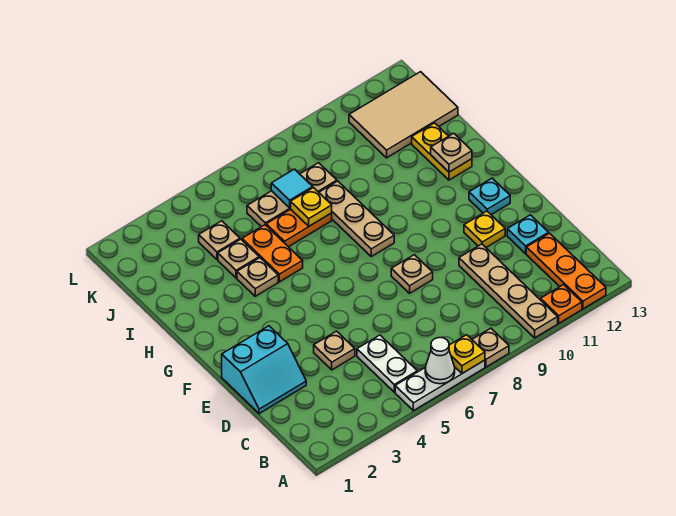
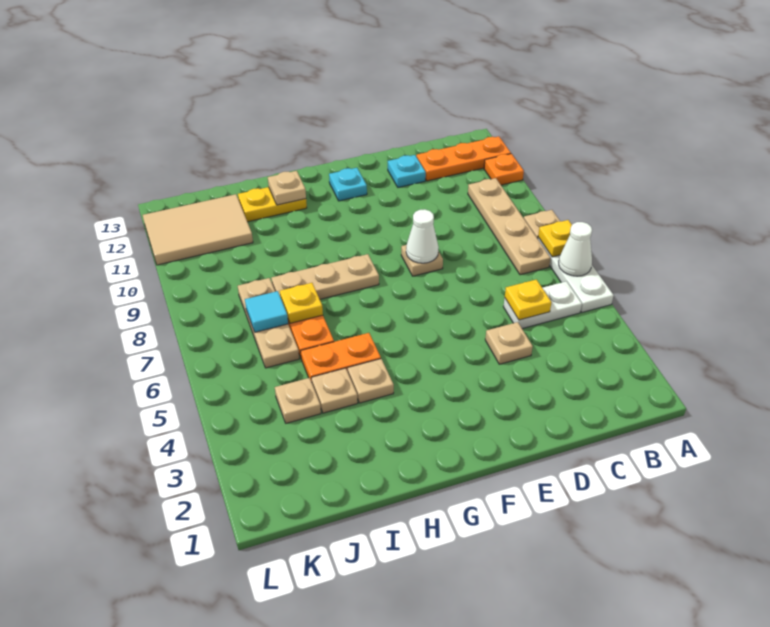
tan plate A10:D10 level 1 -> tan plate B7:B10 level 1
cyan slope D1:E2 level 1 top E -> none
none -> white cone E8 level 2
yellow plate E11 level 1 -> yellow plate C5 level 2
tan tile J11:K13 level 1 -> tan tile J11:L12 level 1

